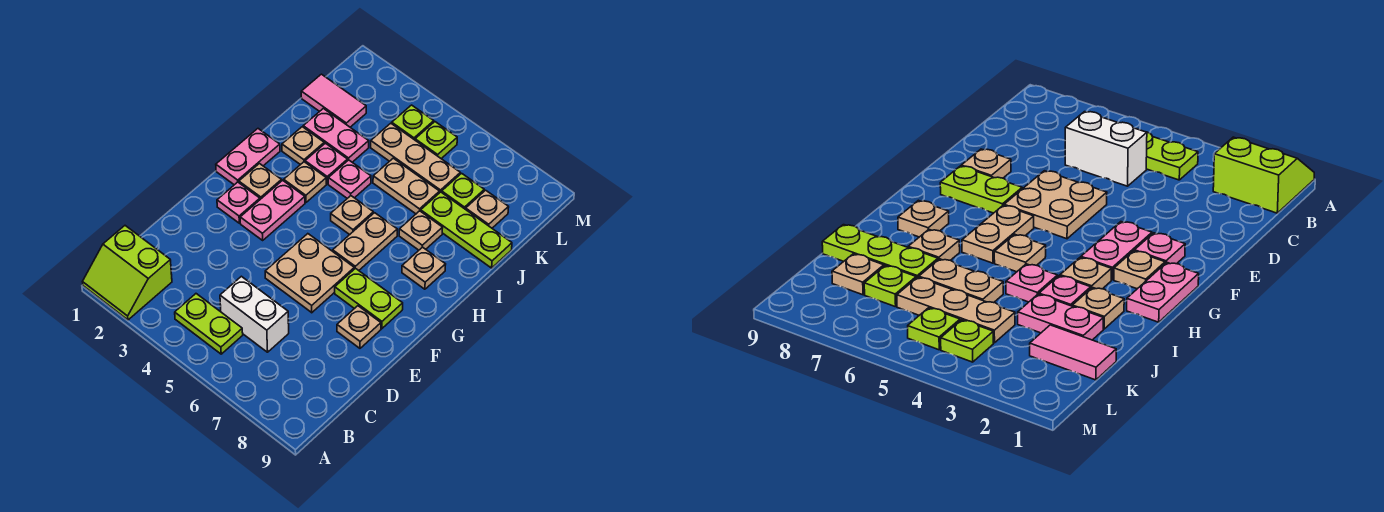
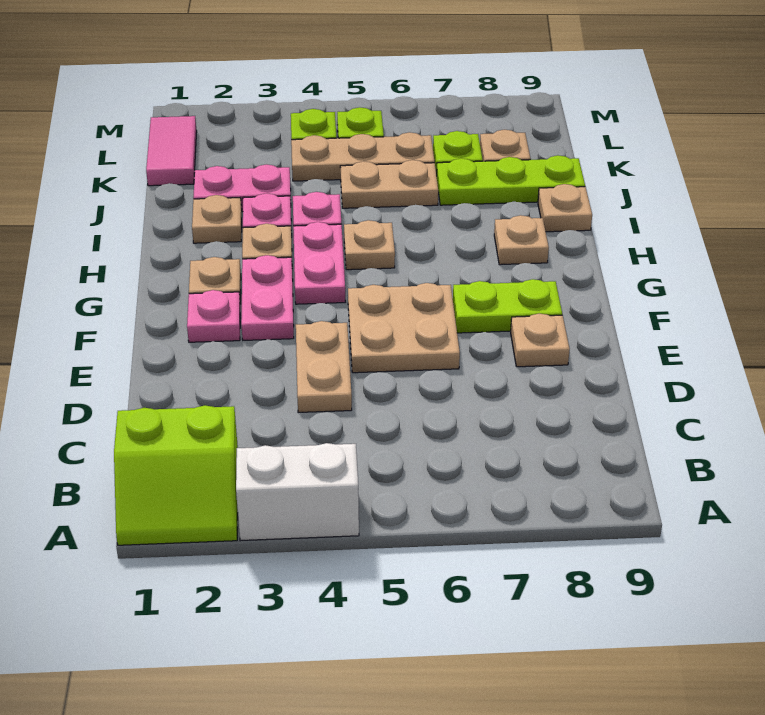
lime plate B4:B5 level 1 -> none
white brick C5:C6 level 1 -> white brick A3:A4 level 1
pink plate G1:H1 level 1 -> pink plate G4:H4 level 1
tan plate G6:H6 level 1 -> tan plate D4:E4 level 1
tan plate I7 level 1 -> tan plate I9 level 1
pink tile K1:K2 level 1 -> pink tile K1:L1 level 1

